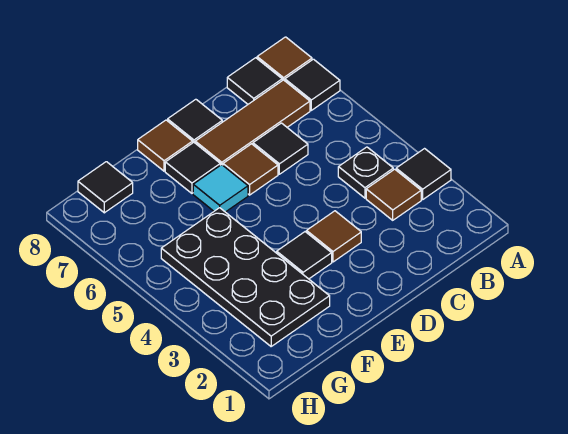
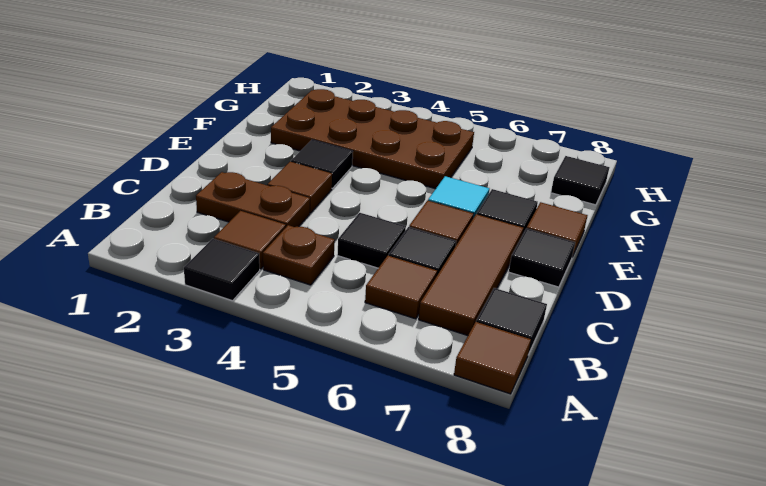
black tile A7 level 1 -> black tile C5 level 1
black plate B4 level 1 -> brown plate B4 level 1
none -> brown tile B6 level 1
none -> brown plate C2:C3 level 1
black plate F2:G5 level 1 -> brown plate F2:G5 level 1

